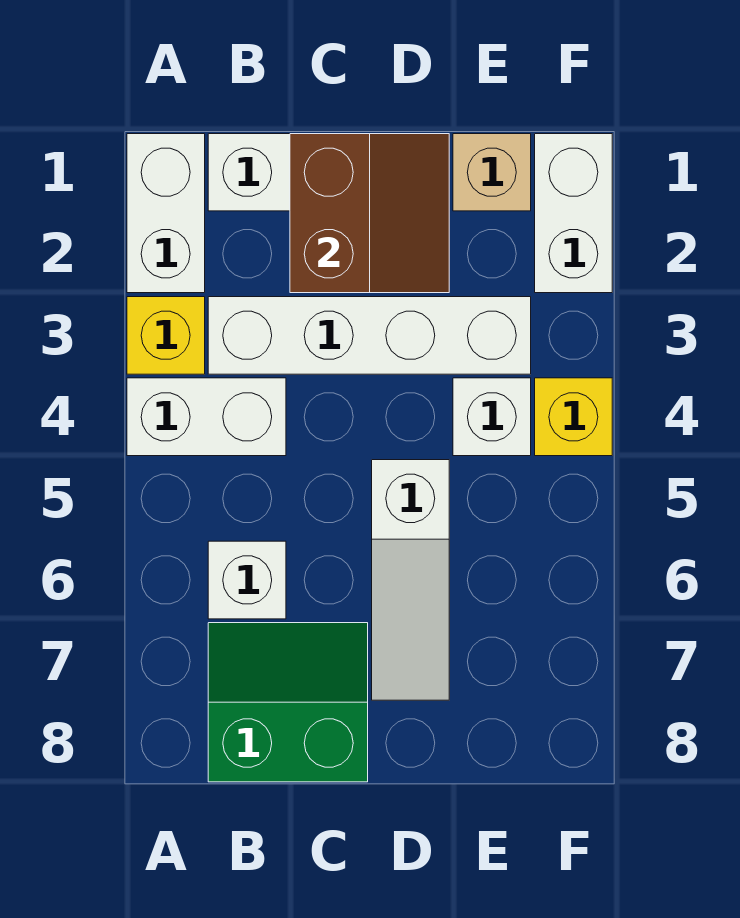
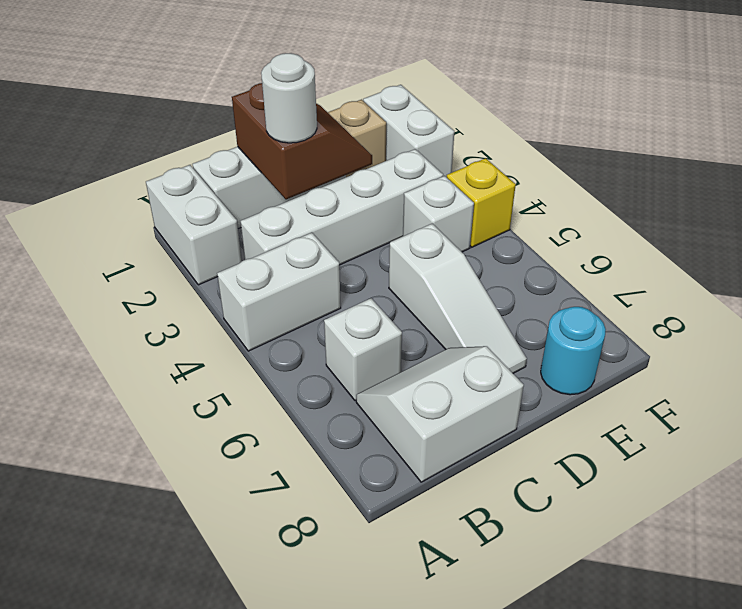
yellow brick A3 level 1 -> none
green slope B7:C8 level 1 top 8 -> white slope B7:C8 level 1 top 8
none -> white round brick C2 level 3
none -> cyan round brick E8 level 1

